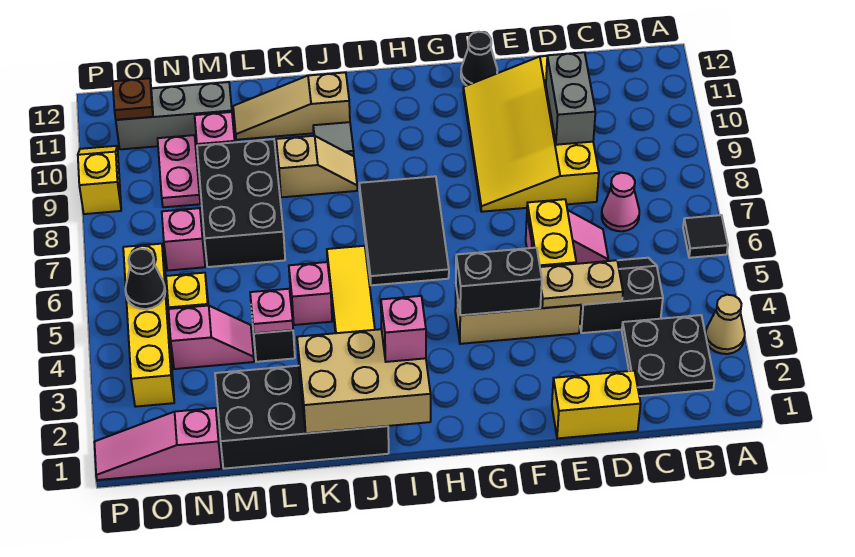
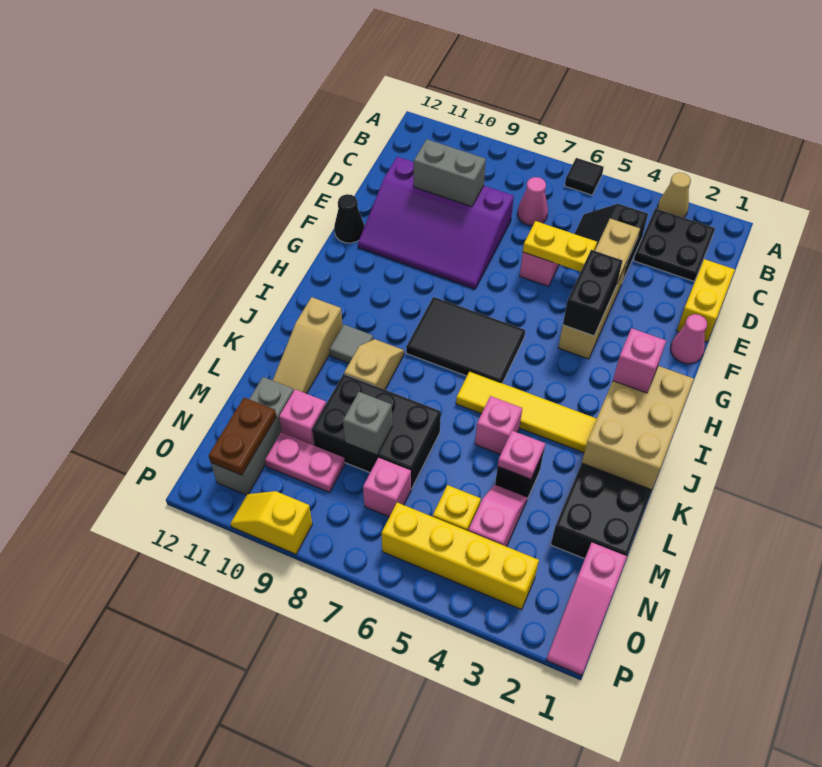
yellow slope D8:F11 level 1 top D -> purple slope D8:F11 level 1 top D
none -> pink cone F1 level 1
none -> grey brick M8 level 2
black cone O5 level 2 -> none
brown plate O11 level 2 -> brown plate N11:O11 level 2

